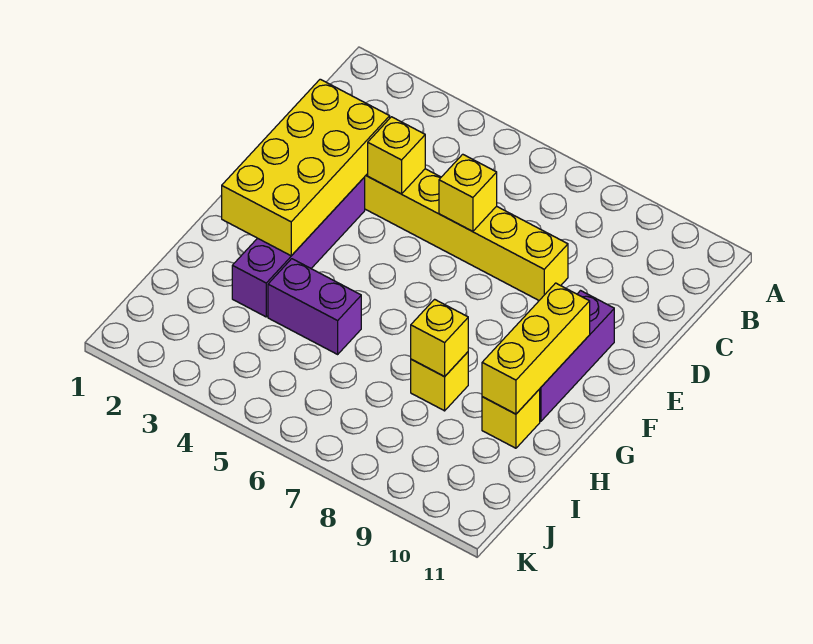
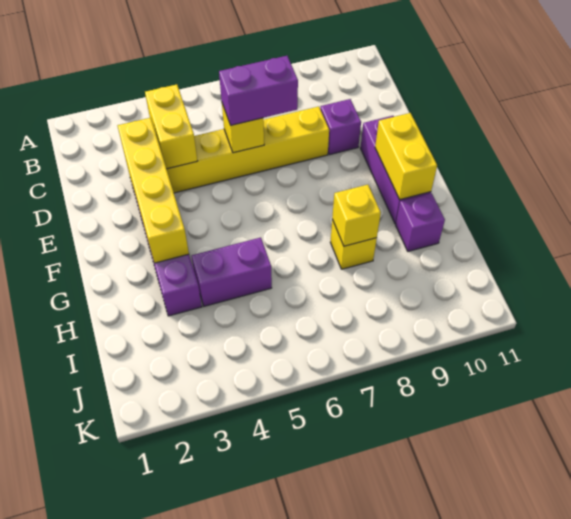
yellow brick D2:G3 level 2 -> yellow brick D3:G3 level 2
yellow brick D4 level 2 -> yellow brick C4:D4 level 2
none -> purple brick D6:D7 level 3
none -> purple brick D9 level 1
yellow brick F10:H10 level 2 -> yellow brick F10:G10 level 2
yellow brick H10 level 1 -> purple brick H10 level 1

